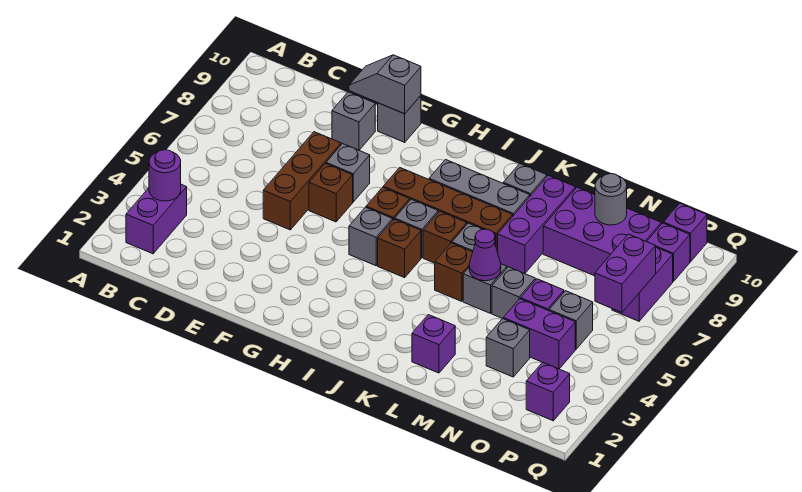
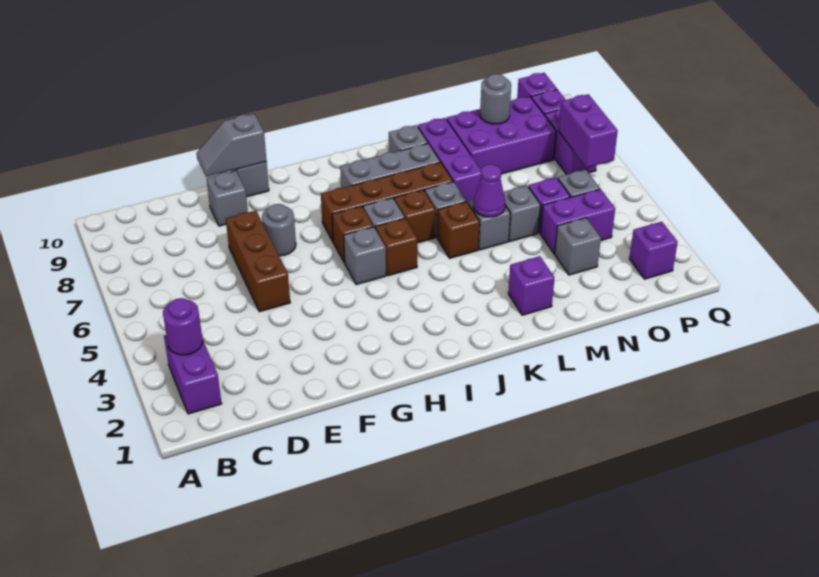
brown brick F6 level 1 -> none
grey brick F7 level 1 -> grey round brick F7 level 1

